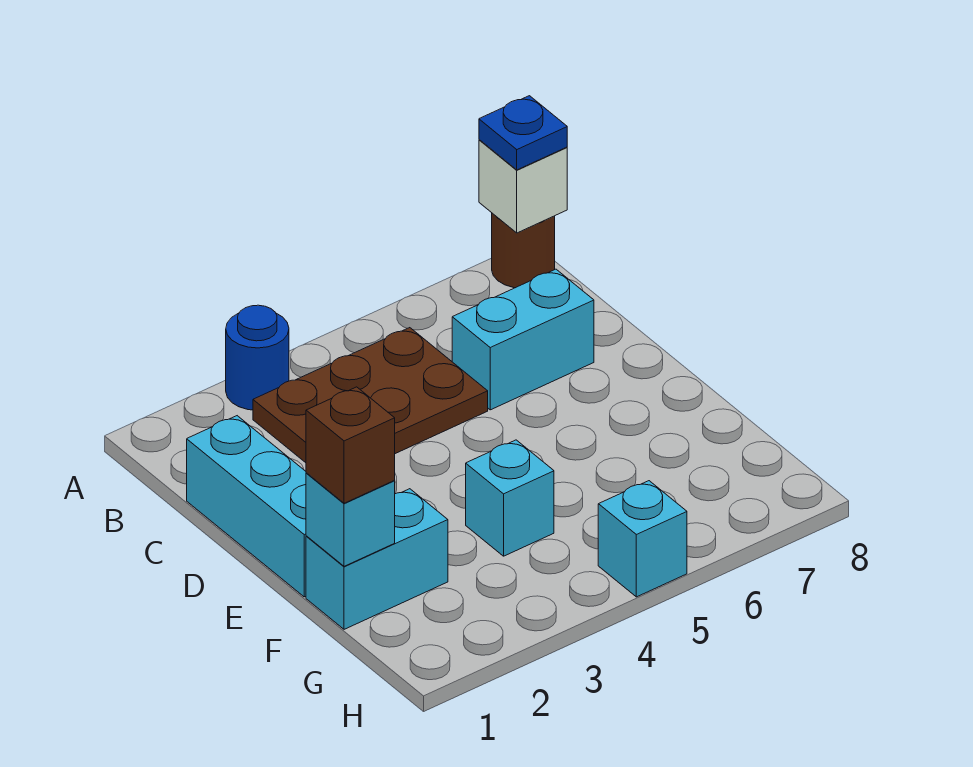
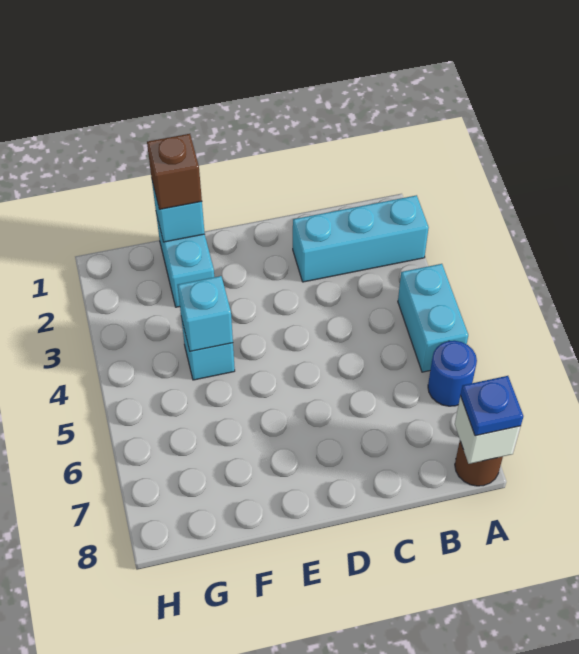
blue round brick A3 level 1 -> blue round brick A6 level 1
brown plate B3:C5 level 1 -> none
cyan brick C1:E1 level 1 -> cyan brick A2:C2 level 1
cyan brick C6:C7 level 1 -> cyan brick A4:A5 level 1
cyan brick H5 level 1 -> cyan brick F4 level 2

